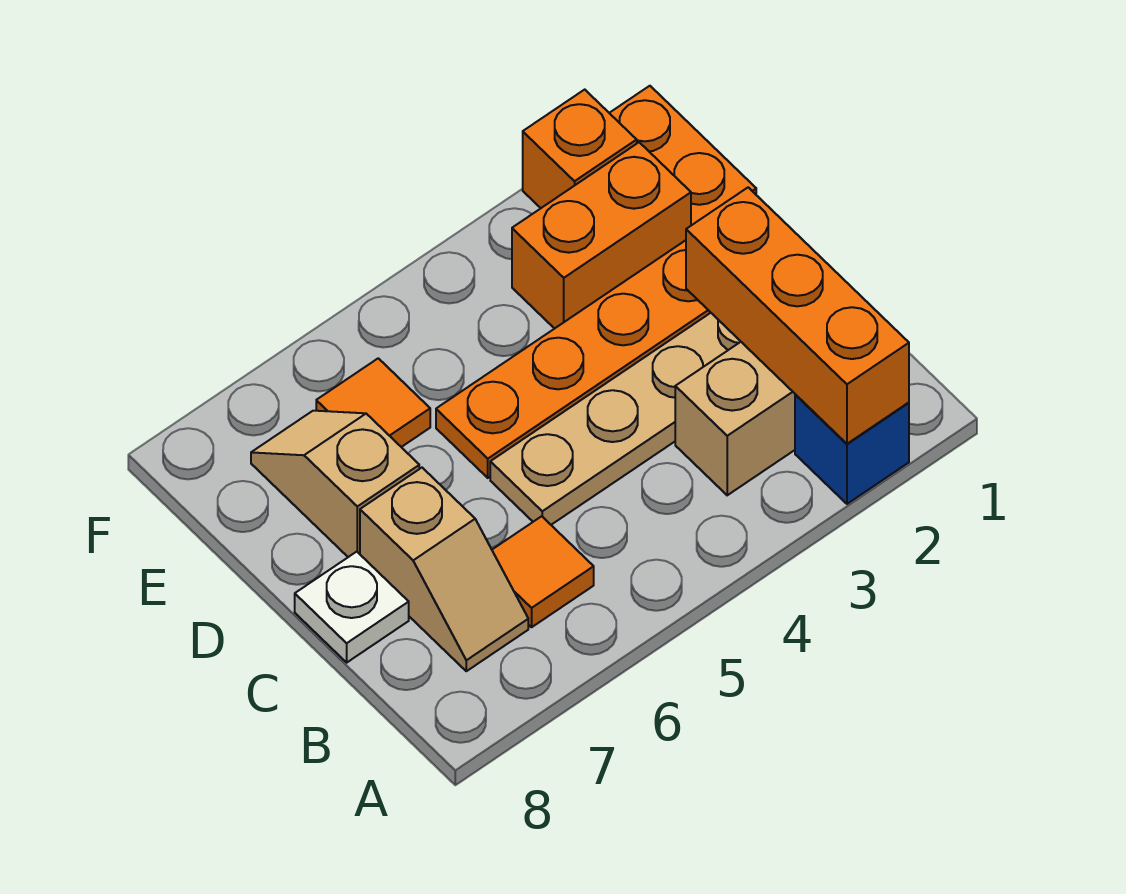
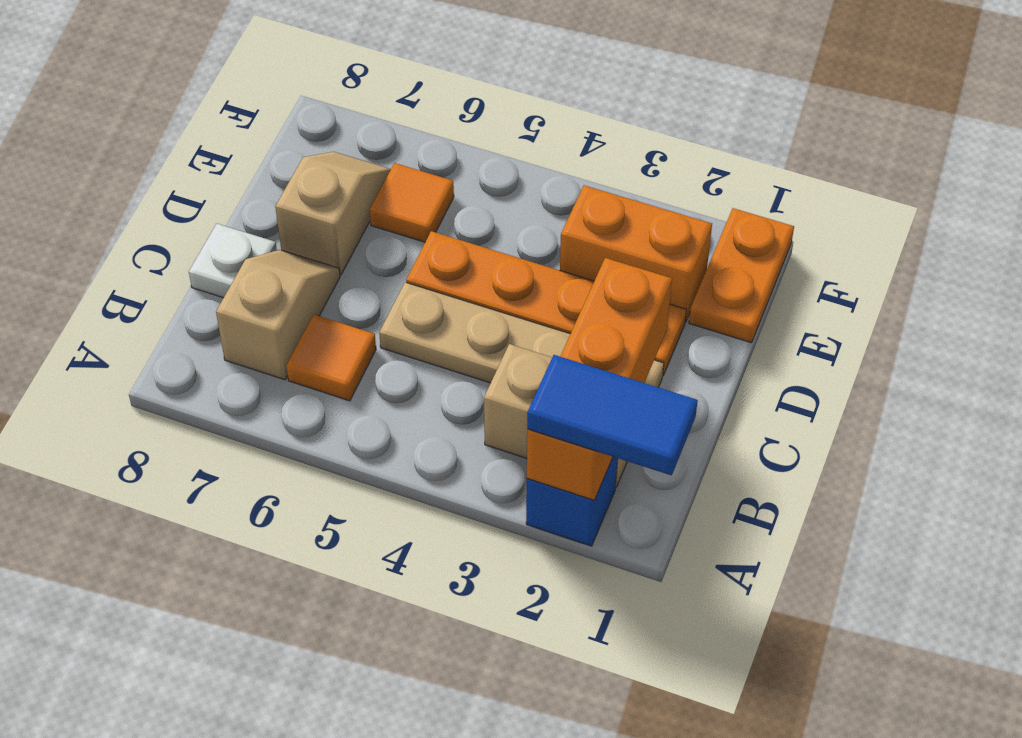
none -> blue tile A1:A2 level 3
tan slope B7:C7 level 1 top C -> tan slope B7:C7 level 1 top B
orange brick F2 level 1 -> none

